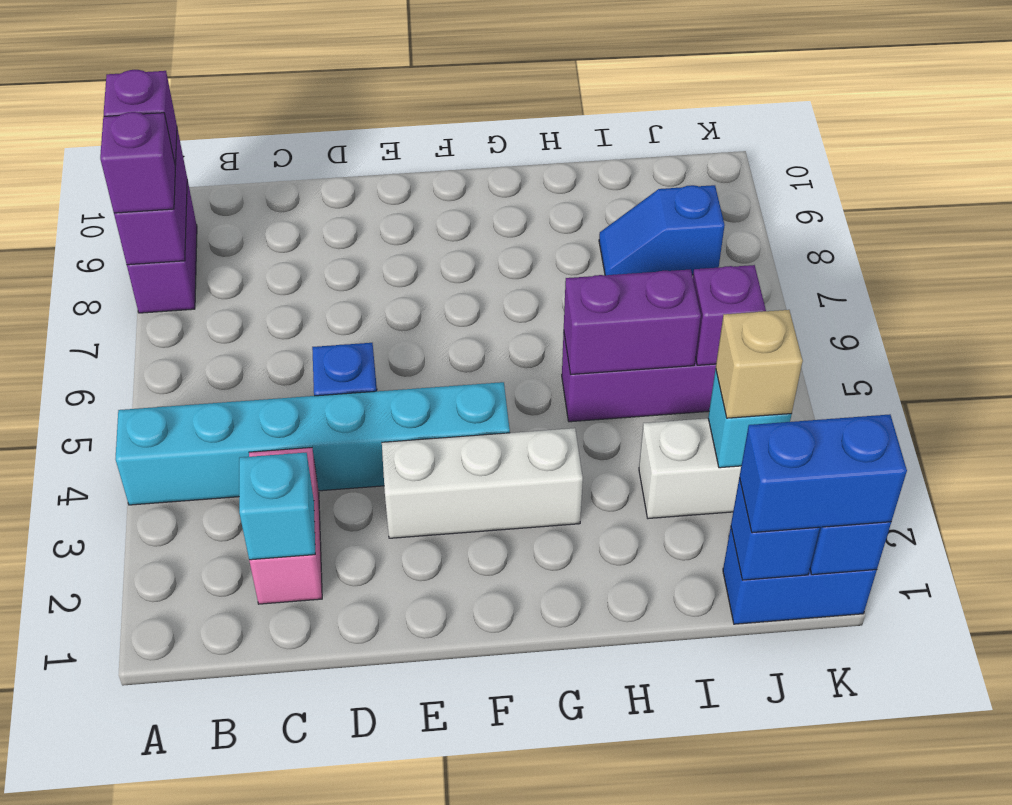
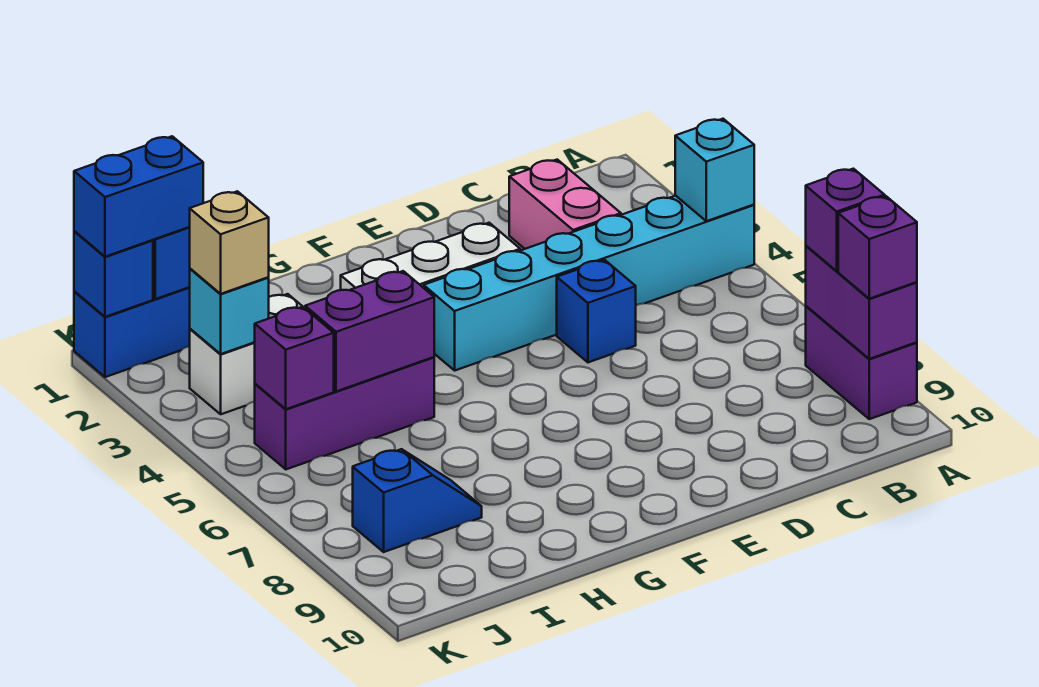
cyan brick C2 level 2 -> cyan brick A4 level 2

